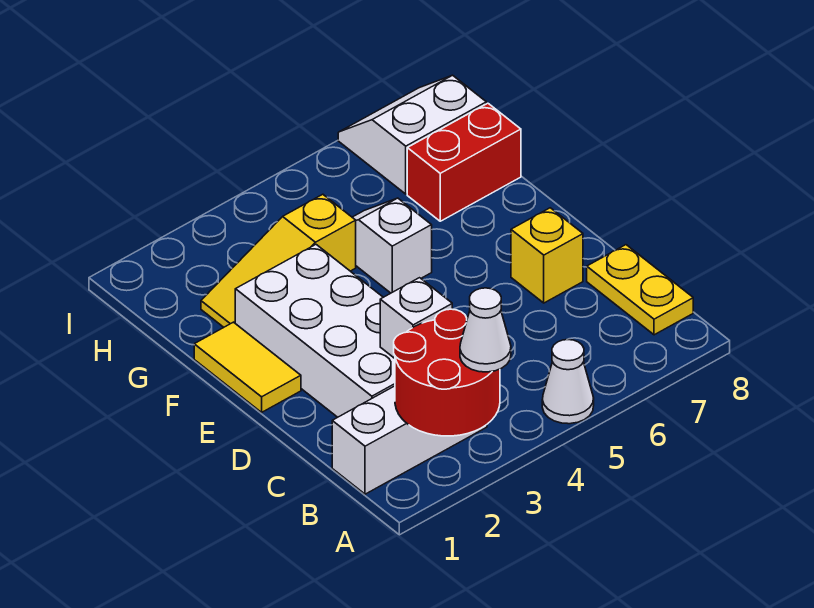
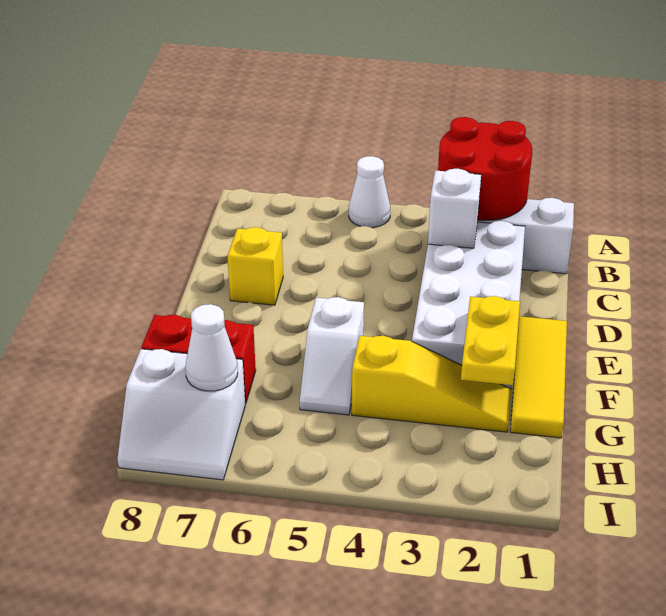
white cone A3 level 3 -> white cone H7 level 2
yellow plate B8:C8 level 1 -> yellow plate F2:G2 level 2
yellow tile E1:F1 level 1 -> yellow tile E1:G1 level 1

